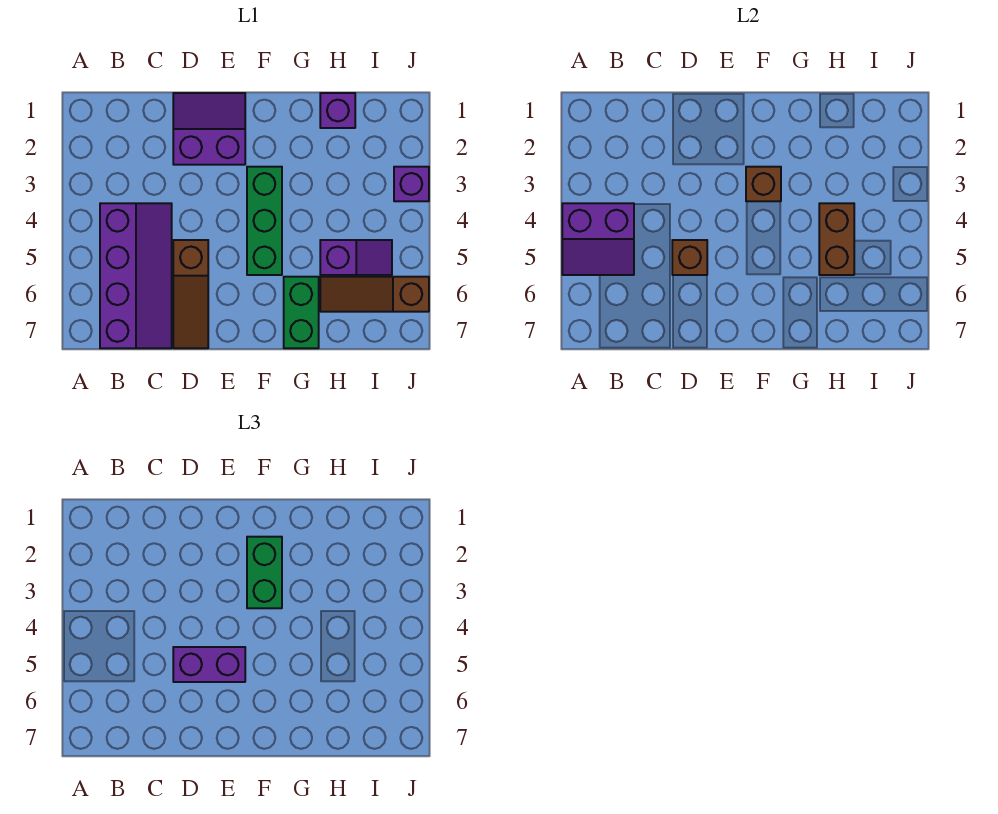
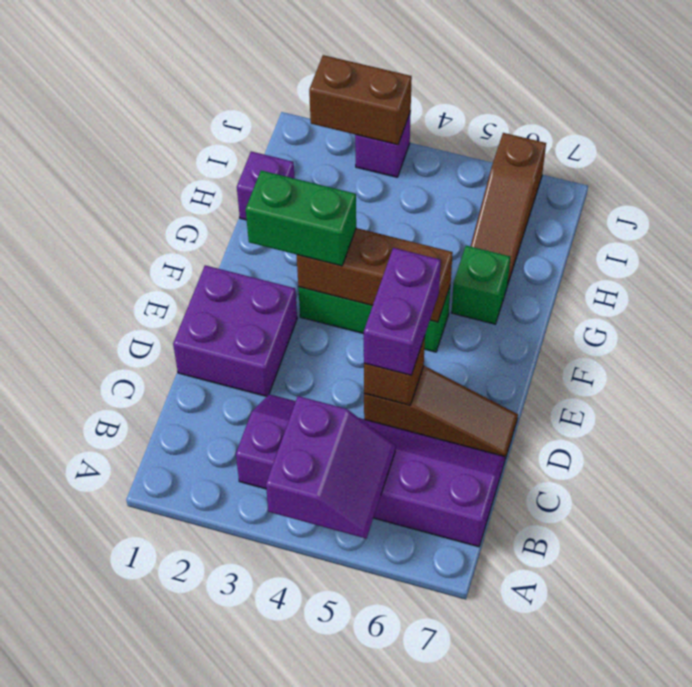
purple slope D1:E2 level 1 top 2 -> purple brick D1:E2 level 1
brown brick F3 level 2 -> brown brick F3:F5 level 2
green brick G6:G7 level 1 -> green brick G6 level 1
brown brick H4:H5 level 2 -> brown brick J2:J3 level 2
purple slope H5:I5 level 1 top H -> purple slope B3:C3 level 1 top B

